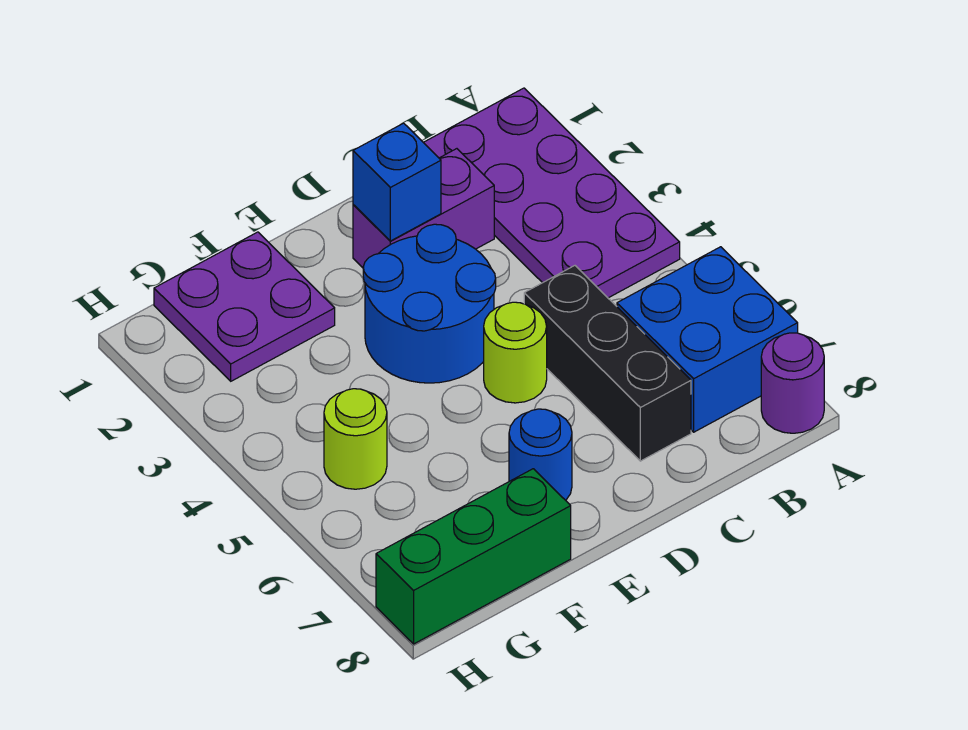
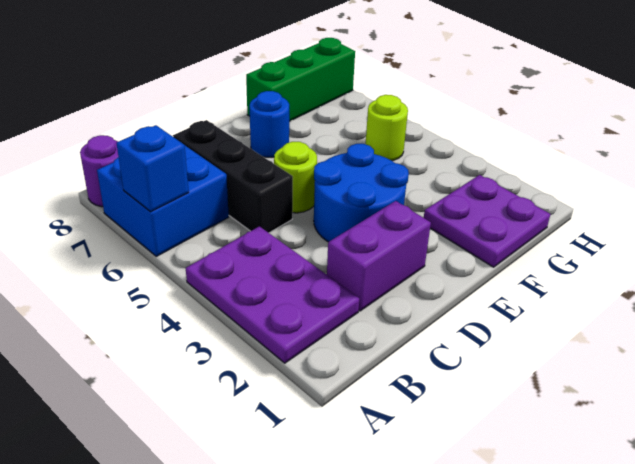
purple plate A1:B4 level 1 -> purple plate A2:B4 level 1
blue brick D2 level 2 -> blue brick A6 level 2

